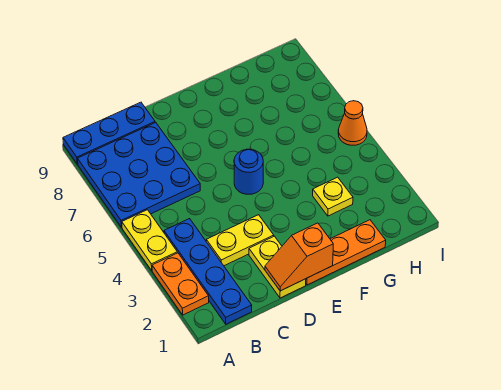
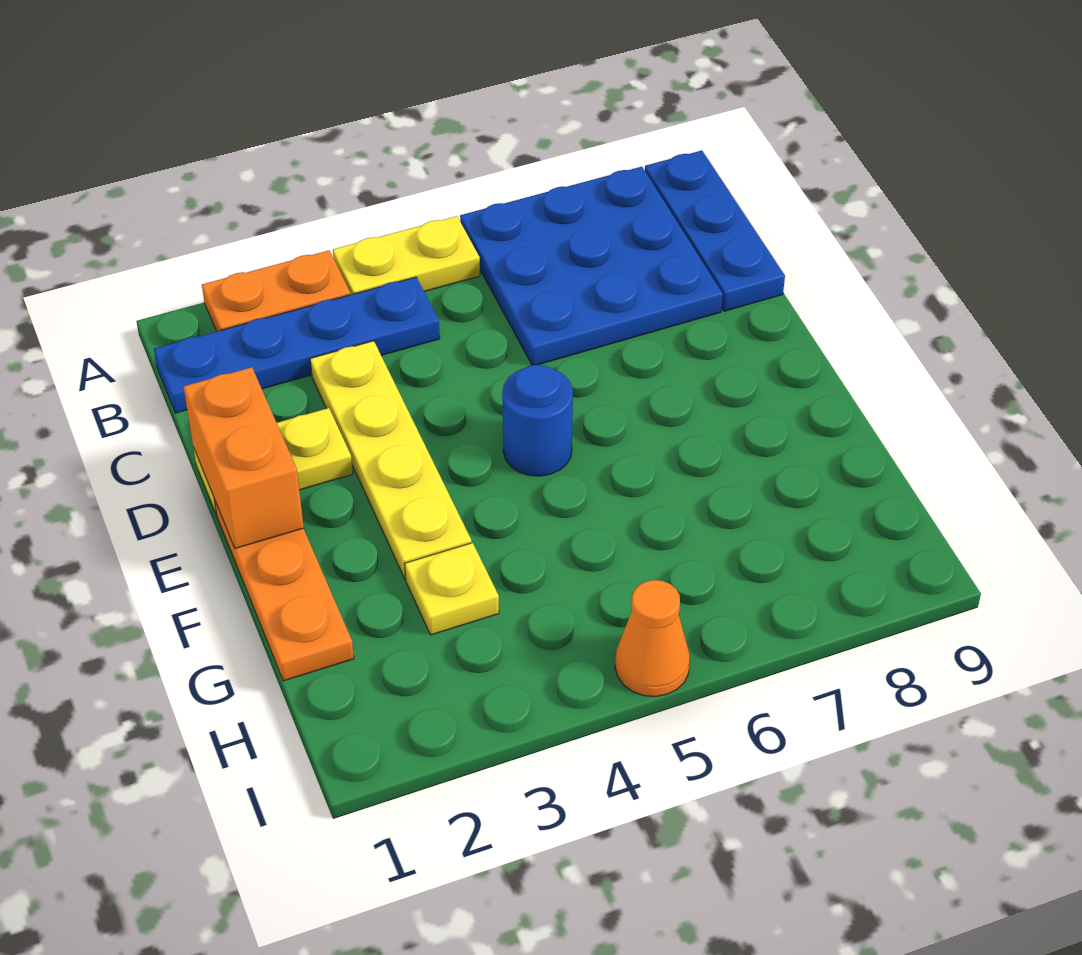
yellow plate C3:D3 level 1 -> yellow plate C3:F3 level 1
orange slope D1:E1 level 2 top E -> orange brick D1:E1 level 2

